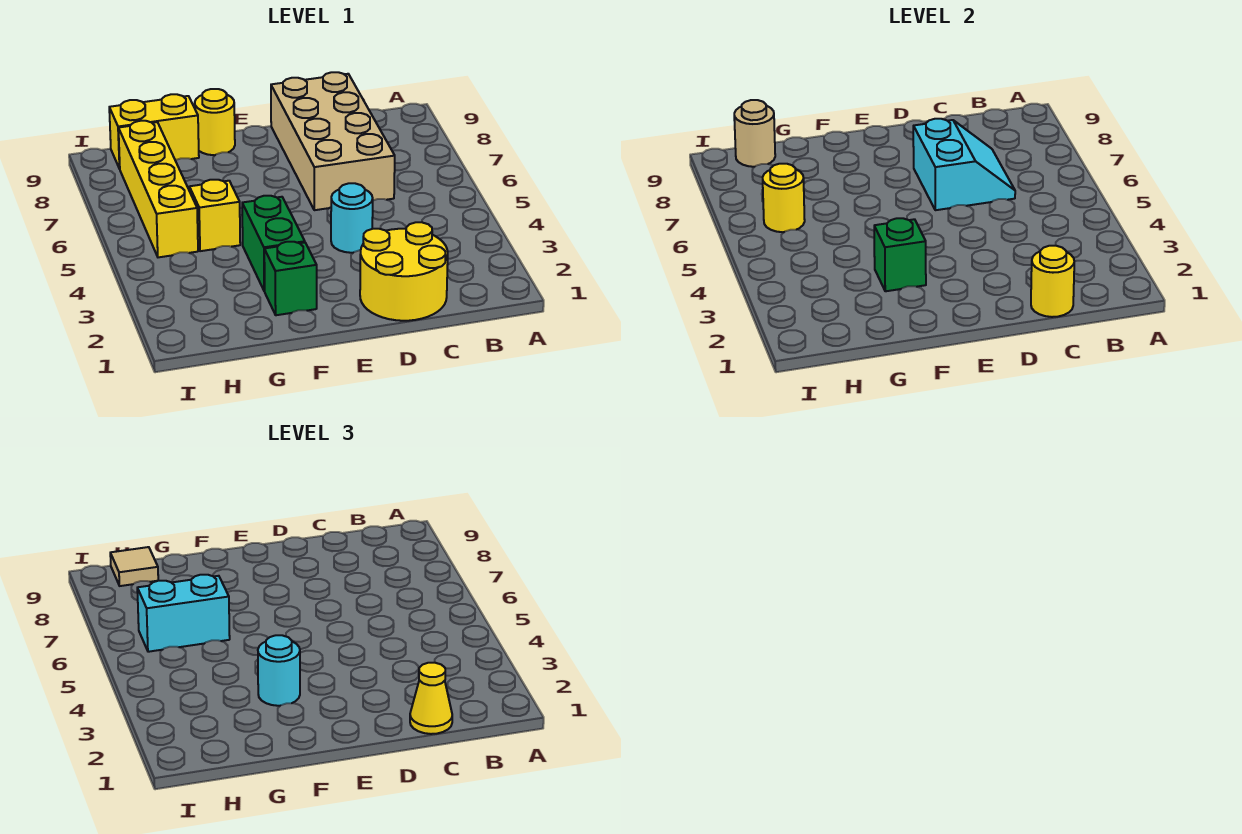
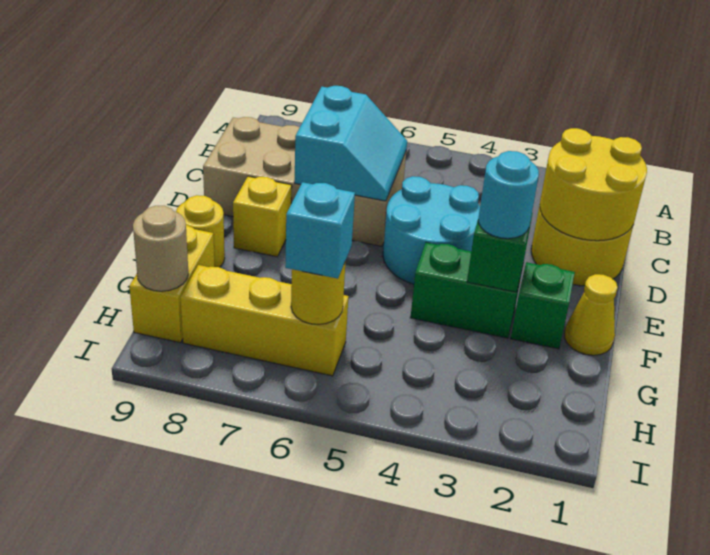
yellow round brick C1 level 2 -> yellow round brick C1:D2 level 2
yellow cone C1 level 3 -> yellow cone F1 level 1
cyan slope C6:D7 level 2 top D -> cyan slope C6:D7 level 2 top 7
cyan round brick D4 level 1 -> cyan round brick D4:E5 level 1
yellow brick G5 level 1 -> yellow brick E8 level 1
cyan brick G6:H6 level 3 -> cyan brick H6 level 3
yellow brick H5:H8 level 1 -> yellow brick H6:H8 level 1
tan tile H9 level 3 -> none

